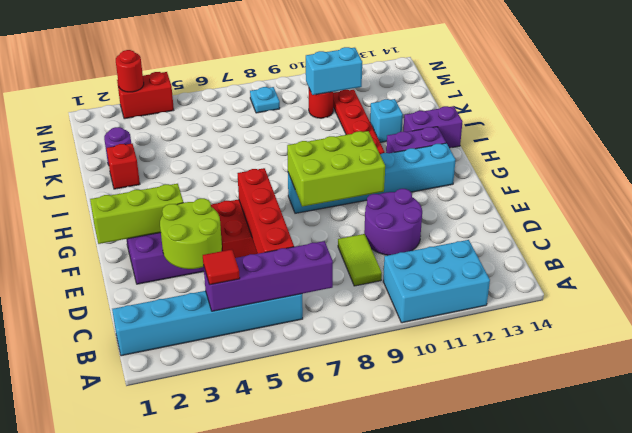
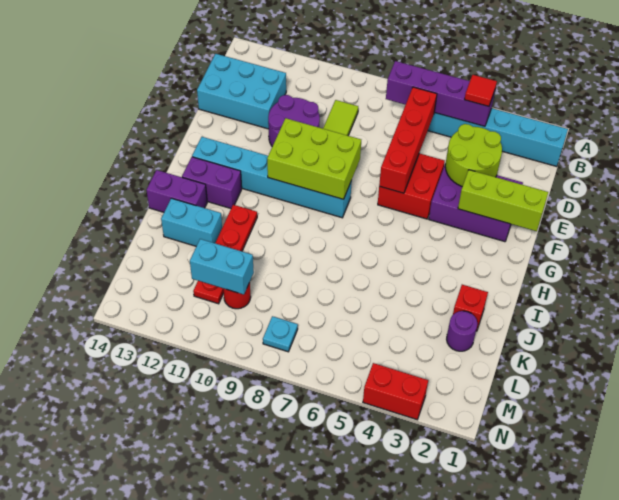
cyan brick A10:B12 level 1 -> cyan brick C12:D14 level 1
cyan brick J12 level 1 -> cyan brick J12:J13 level 1
red round brick N3 level 2 -> none

